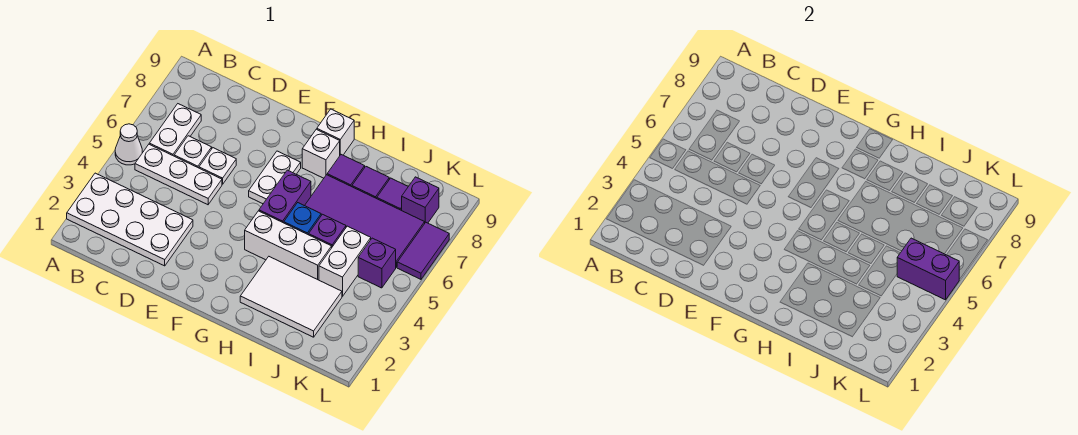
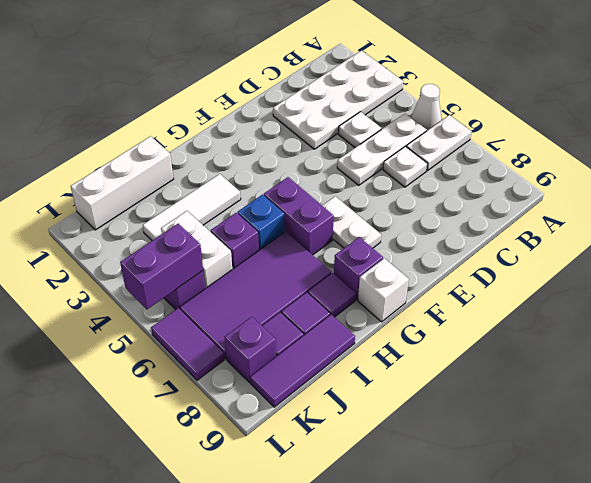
white plate B6:B7 level 1 -> white plate A6:B6 level 1
white plate D6 level 1 -> white plate C4 level 1
white brick G4:I4 level 1 -> white brick I1:K1 level 1
white brick G8 level 1 -> purple brick G8 level 1
white tile H2:J3 level 1 -> white tile H3:J3 level 1
none -> purple tile I9:K9 level 1

